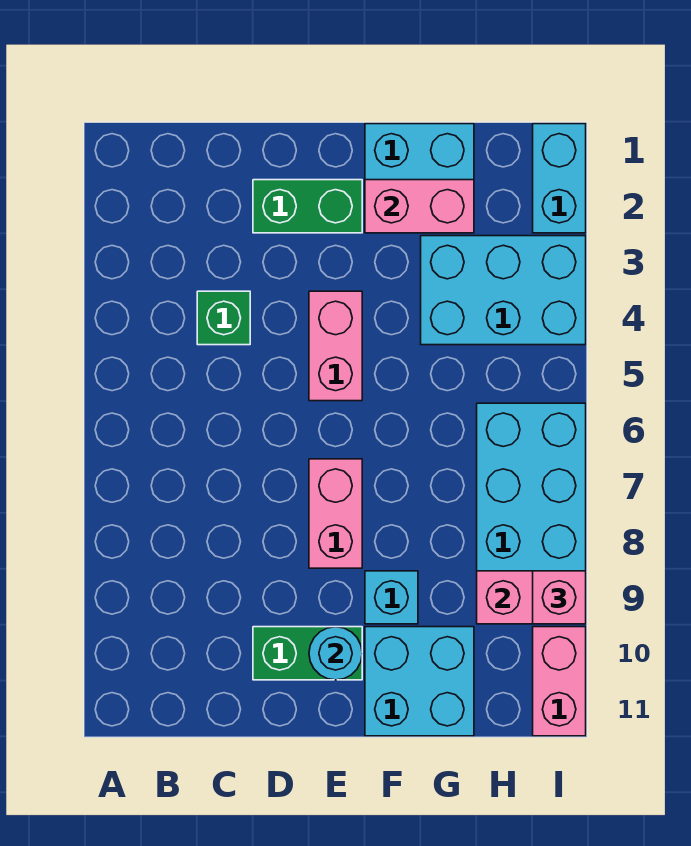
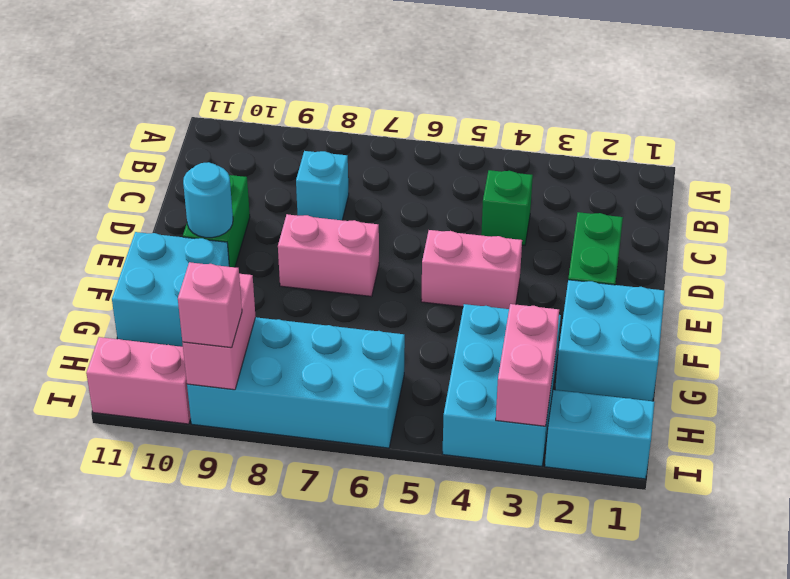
pink brick F2:G2 level 2 -> pink brick H3:I3 level 2
cyan brick F9 level 1 -> cyan brick C8 level 1

